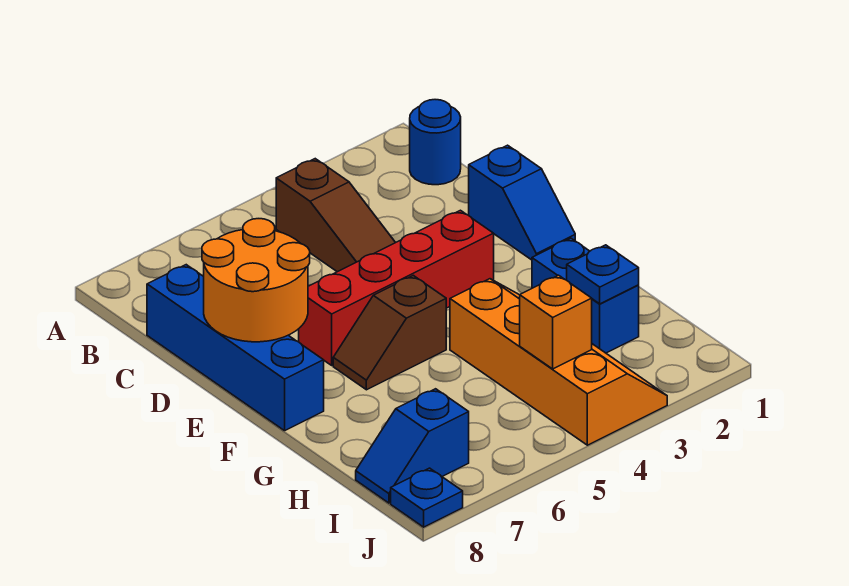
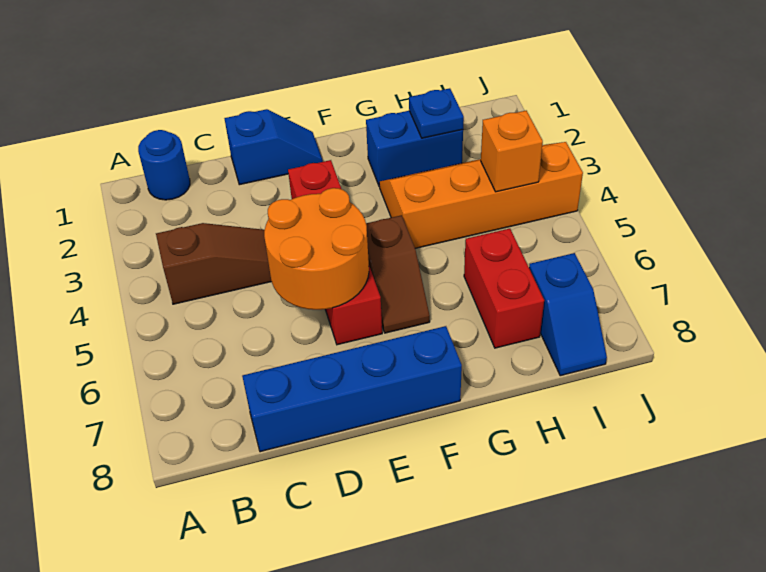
orange round brick D7:E8 level 2 -> orange round brick D5:E6 level 2
none -> red brick H6:H7 level 1
blue plate J8 level 1 -> none

